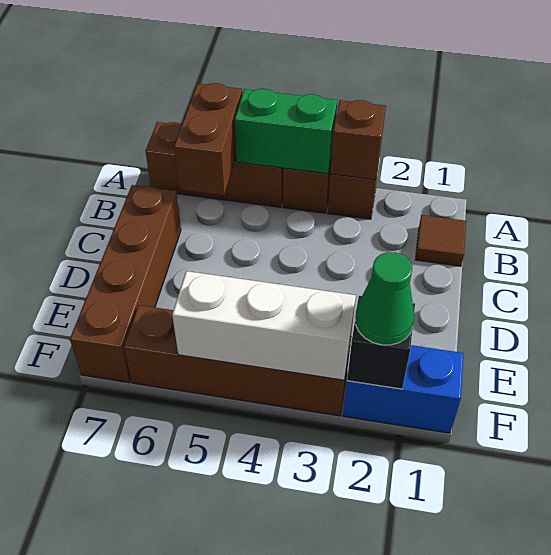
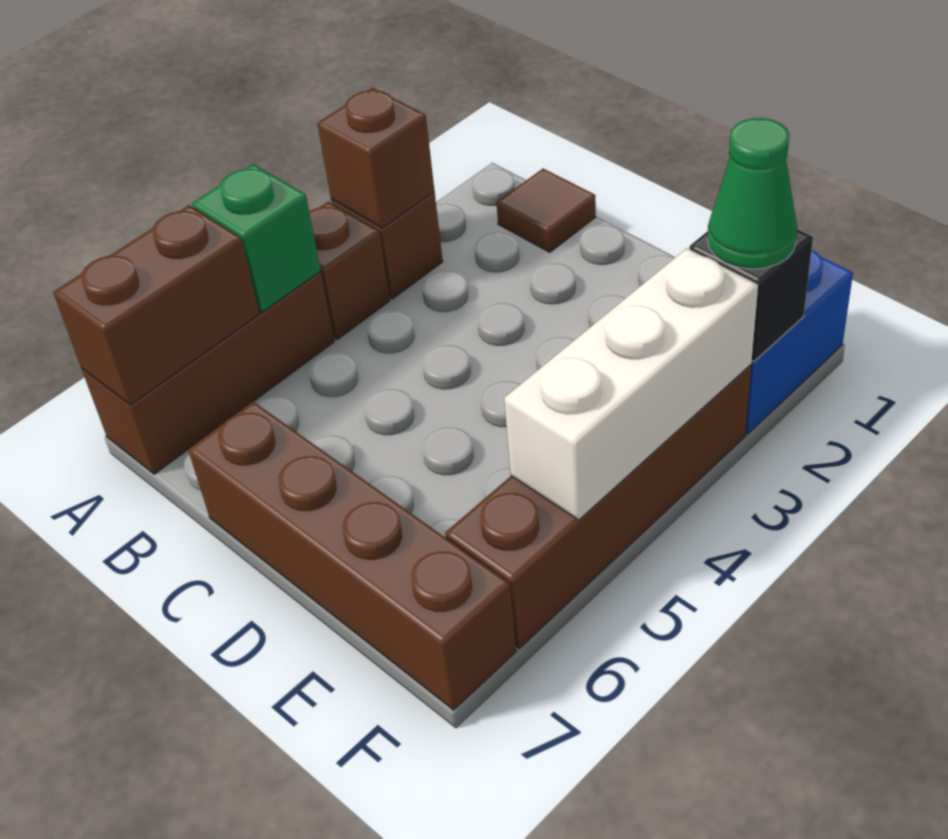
green brick A4:A5 level 2 -> green brick A5 level 2
brown brick A6:B6 level 2 -> brown brick A6:A7 level 2

